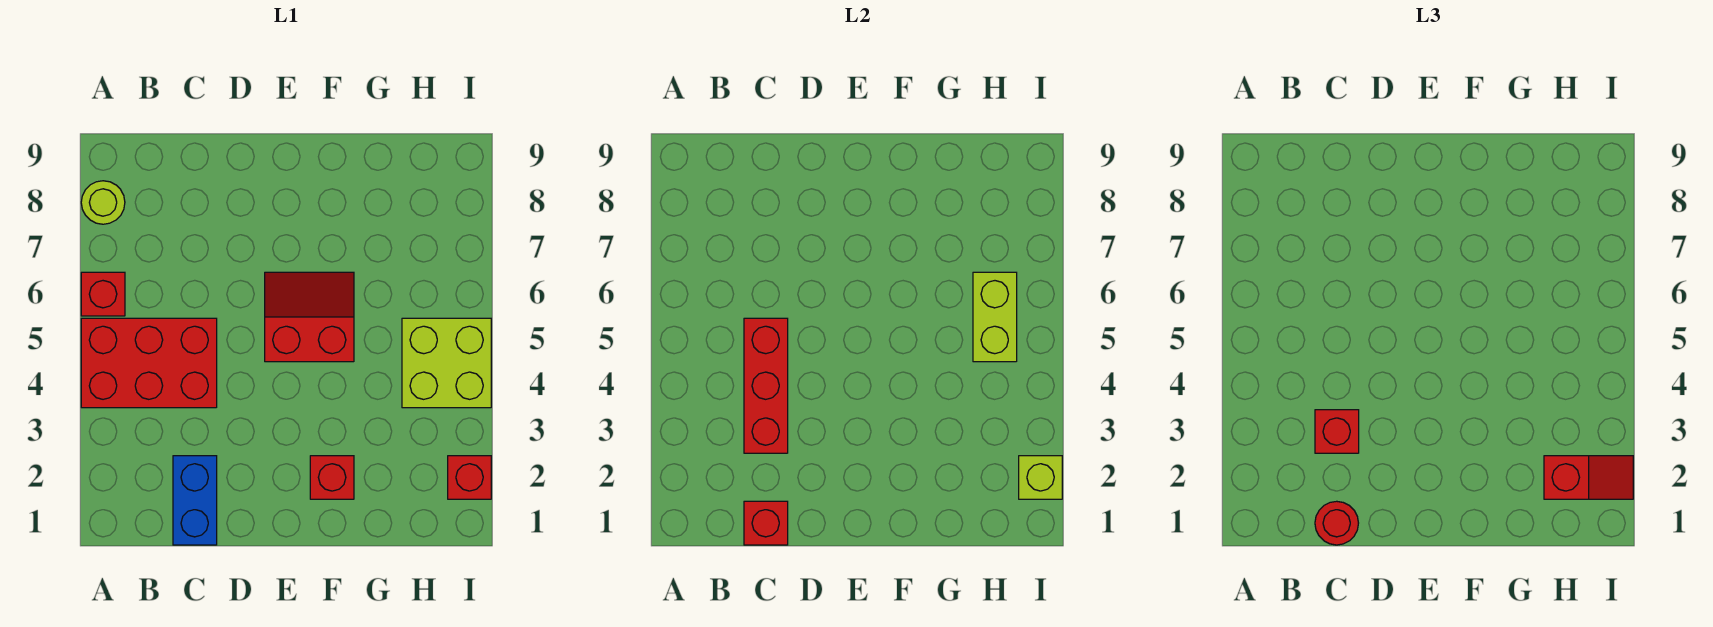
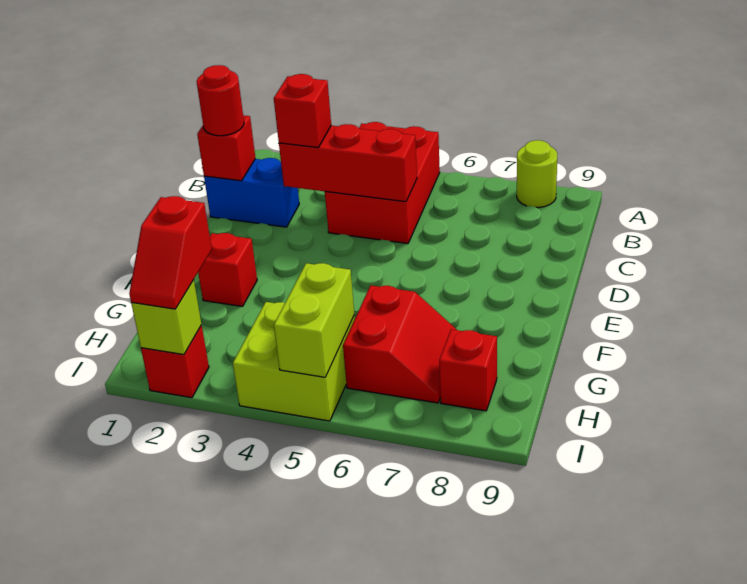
red brick A6 level 1 -> red brick H8 level 1
red slope E5:F6 level 1 top 5 -> red slope G6:H7 level 1 top 6
lime brick H5:H6 level 2 -> lime brick H5:I5 level 2

